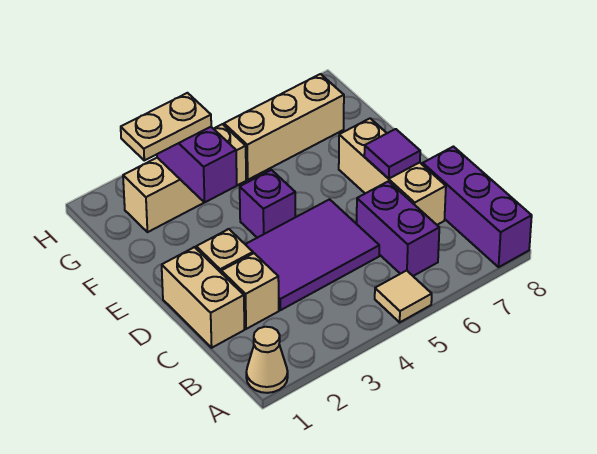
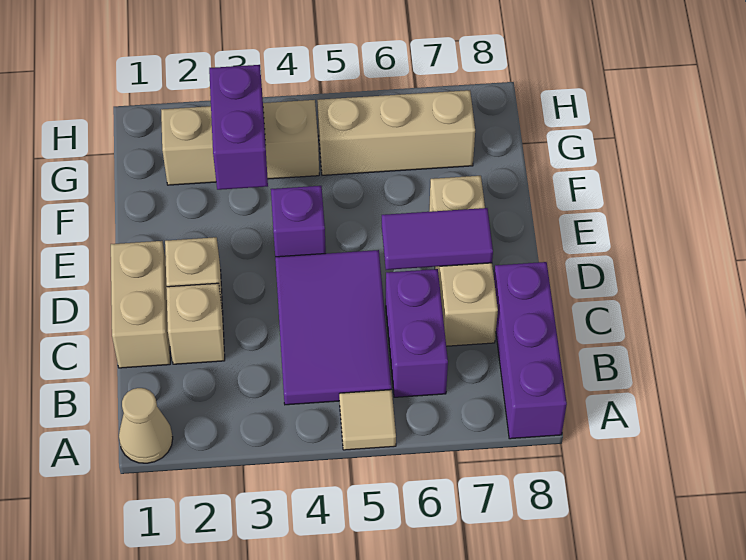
purple tile C3:D5 level 1 -> purple tile B4:D5 level 1
purple tile D7 level 2 -> purple tile D6:D7 level 2
tan plate G2:G3 level 3 -> none

